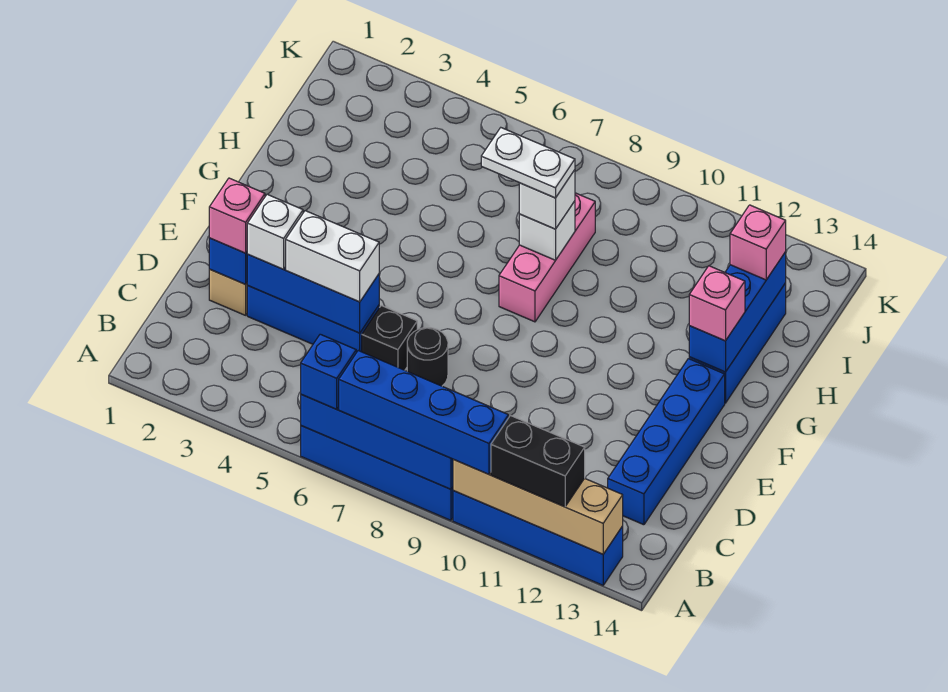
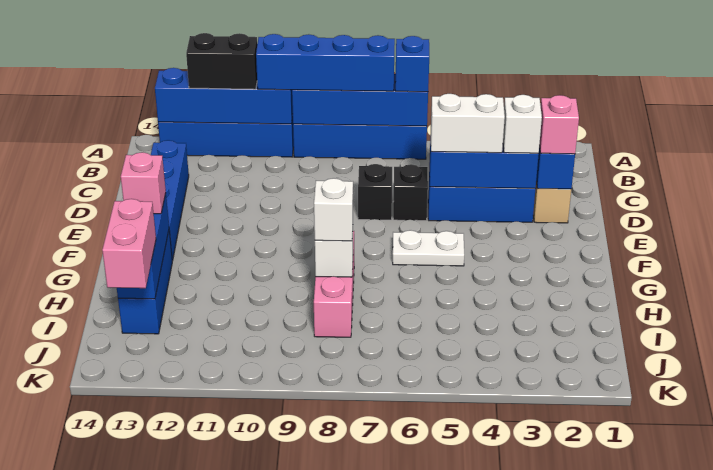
tan brick A10:A13 level 2 -> blue brick A10:A13 level 2
black round brick D7 level 1 -> black brick D7 level 1
white plate H7:H8 level 4 -> white plate F5:F6 level 1
pink brick I13 level 3 -> pink brick I13:J13 level 3

